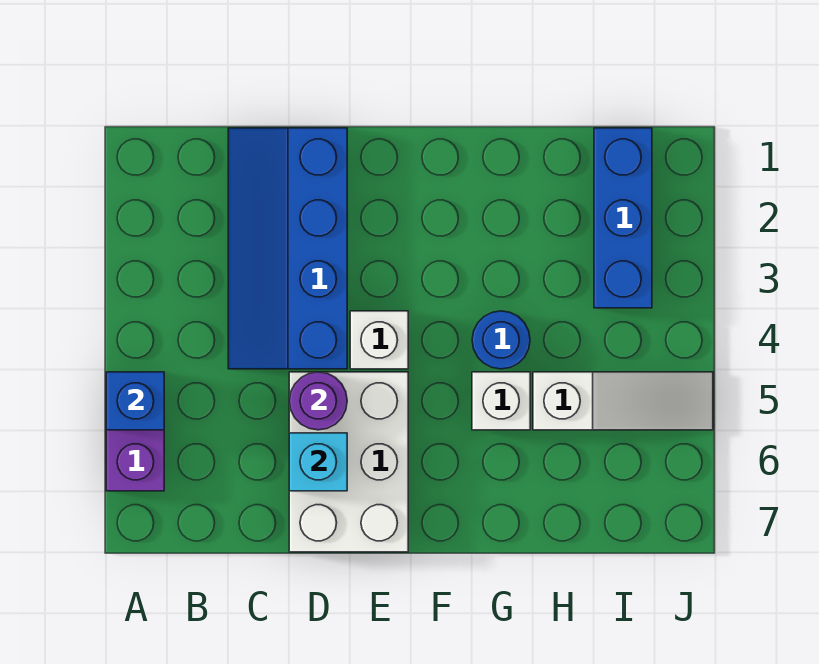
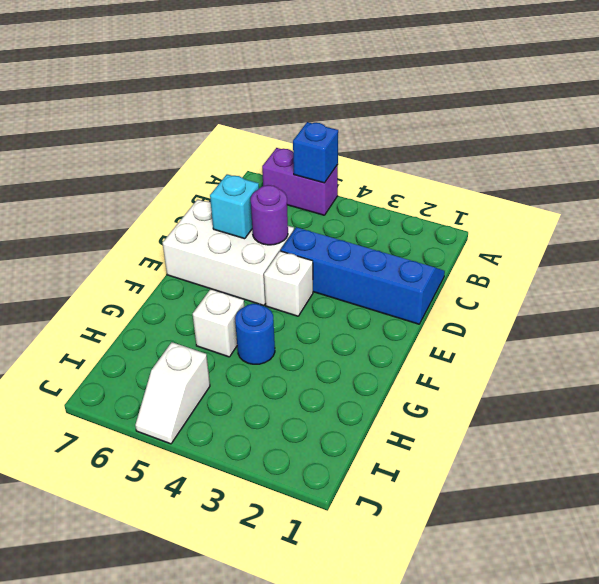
white slope H5:J5 level 1 top H -> white slope I5:J5 level 1 top I
blue brick I1:I3 level 1 -> none

